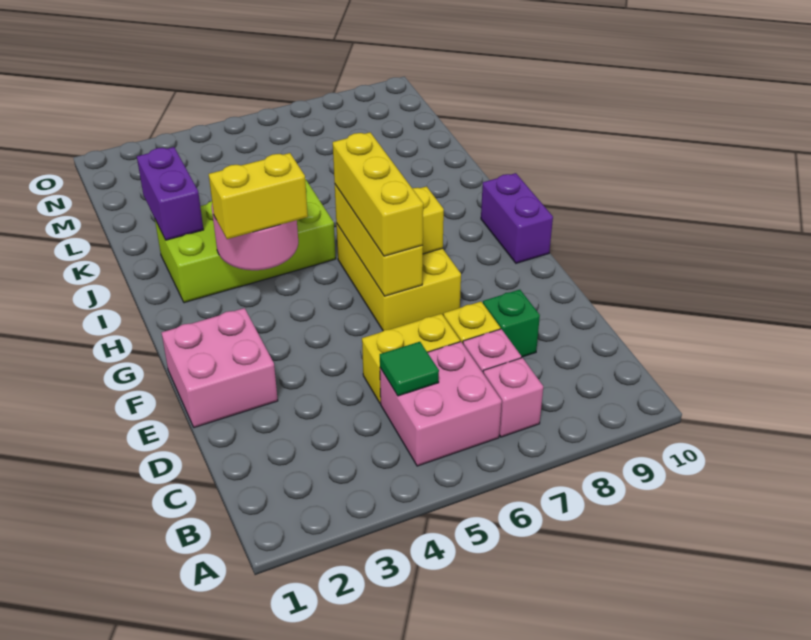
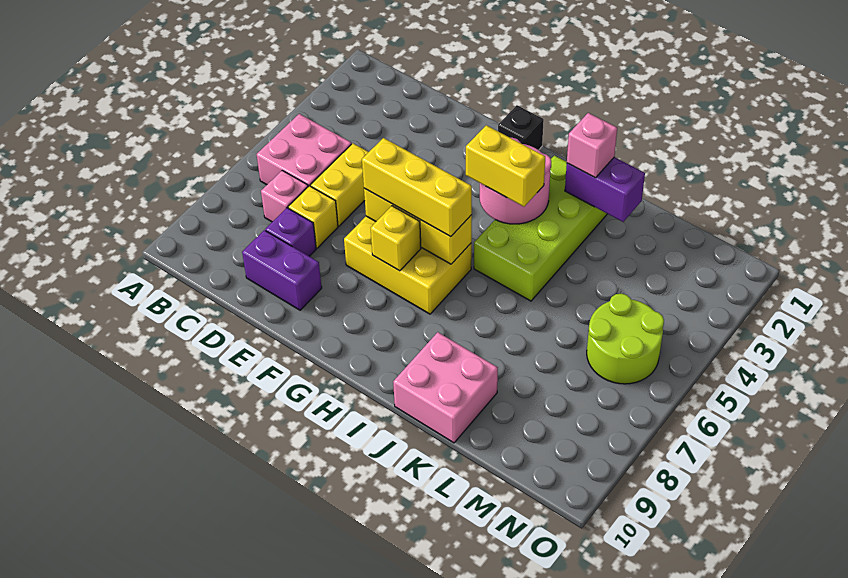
pink brick B7 level 1 -> pink brick J2 level 3
green tile C5 level 2 -> none
green brick D8 level 1 -> purple brick D8 level 1
pink brick E1:F2 level 1 -> pink brick J9:K10 level 1
none -> black brick G1 level 1
purple brick G10:H10 level 1 -> purple brick D9:E9 level 1
yellow brick H3:H4 level 3 -> yellow brick H4:I4 level 3
none -> lime round brick M5:N6 level 1

